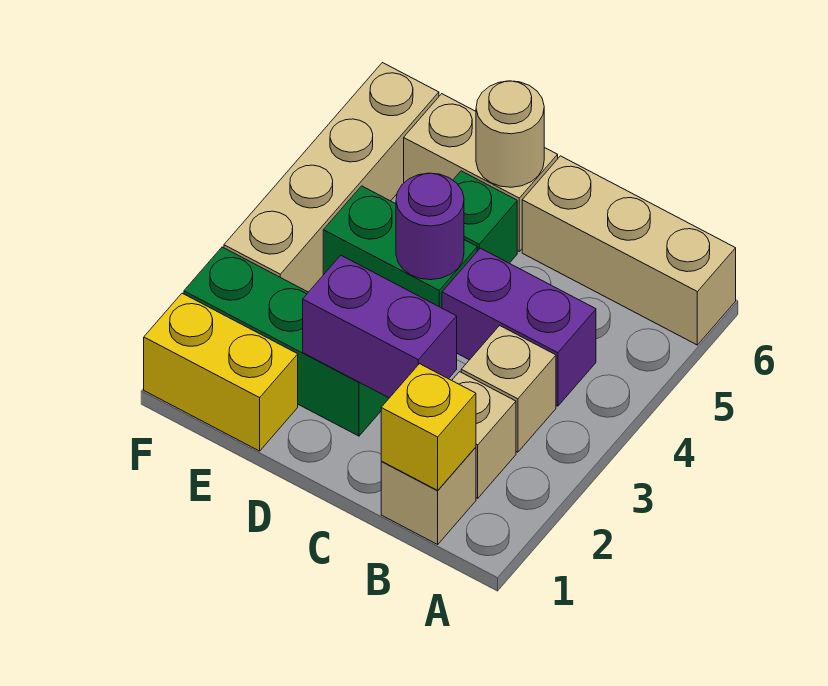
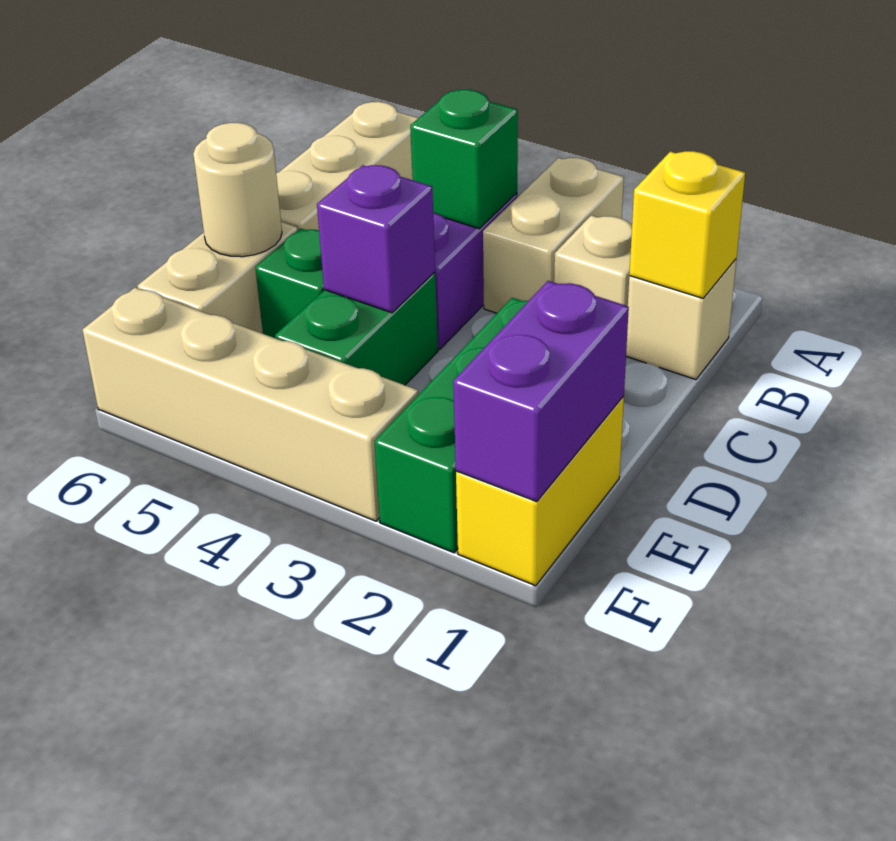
tan brick B3 level 1 -> tan brick A3:B3 level 1
none -> green brick B4 level 2
purple brick C2:D2 level 2 -> purple brick E1:F1 level 2
purple round brick D4 level 2 -> purple brick D4 level 2

